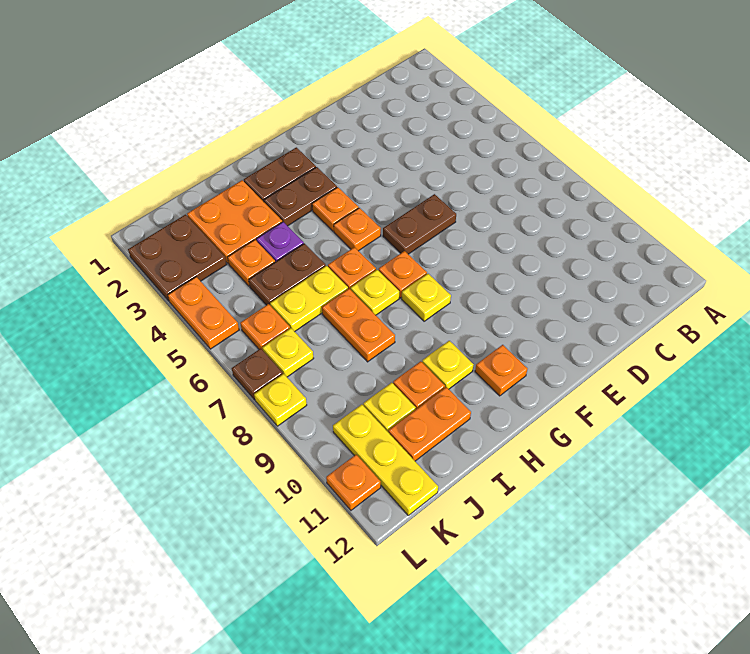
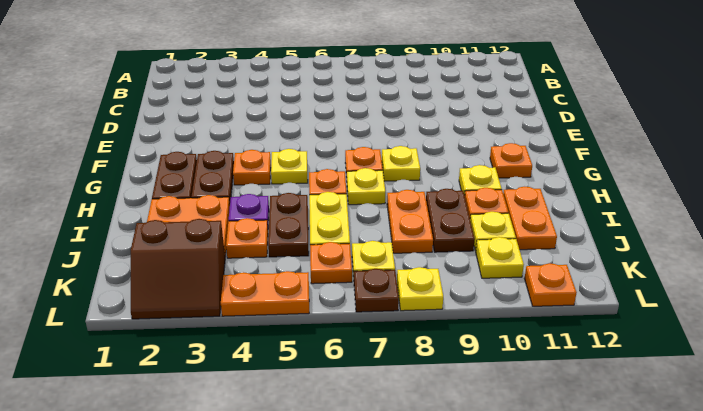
brown plate E6:F6 level 1 -> brown plate I9:J9 level 1
orange plate G5 level 1 -> yellow plate G5 level 1
orange plate I7:I8 level 1 -> orange plate I8:J8 level 1
brown plate K2:L3 level 1 -> brown slope K2:L3 level 1 top K
yellow plate K10:K12 level 1 -> yellow plate K10 level 1

